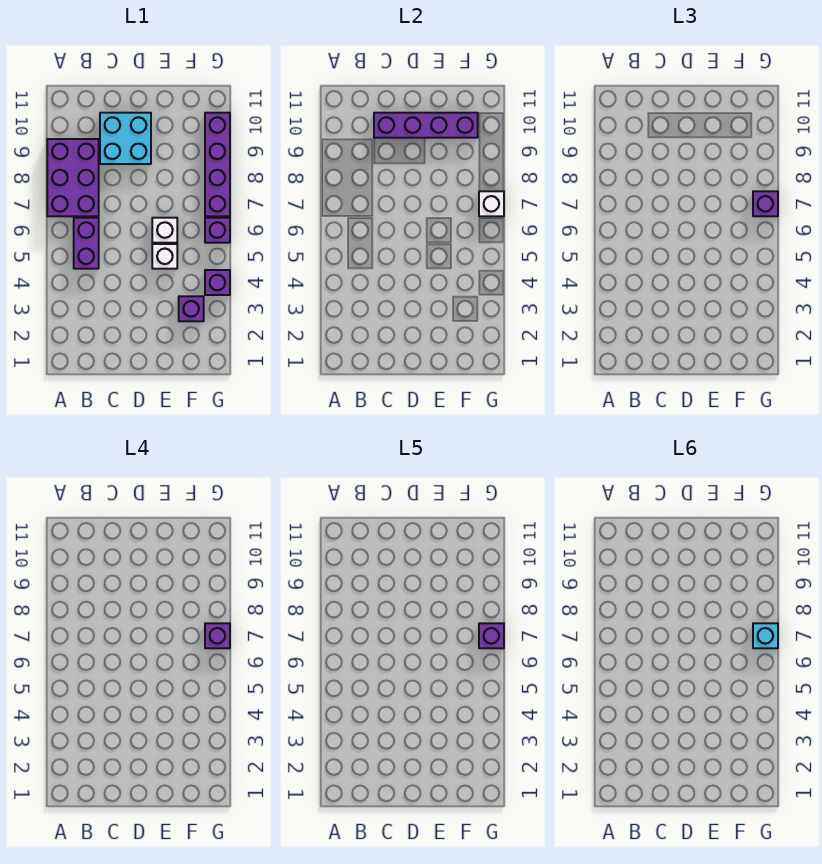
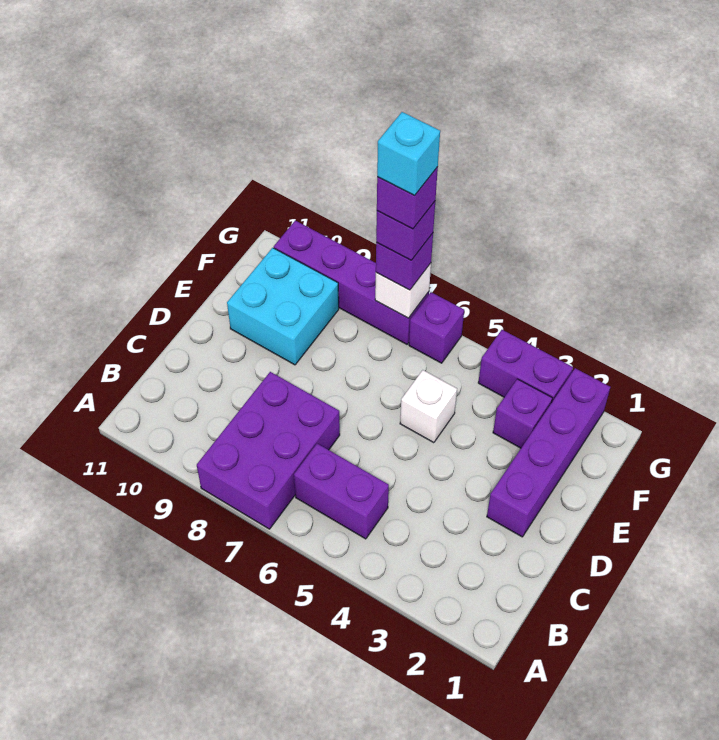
purple brick A7:B9 level 1 -> purple brick A7:C8 level 1
cyan brick C9:D10 level 1 -> cyan brick E9:F10 level 1
purple brick C10:F10 level 2 -> purple brick D2:G2 level 1
white brick E6 level 1 -> none
purple brick G4 level 1 -> purple brick G3:G4 level 1

